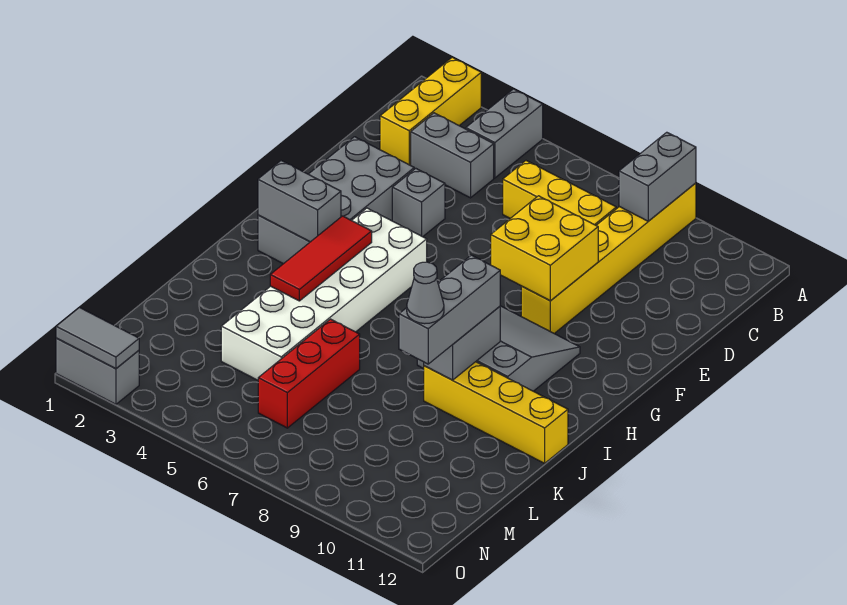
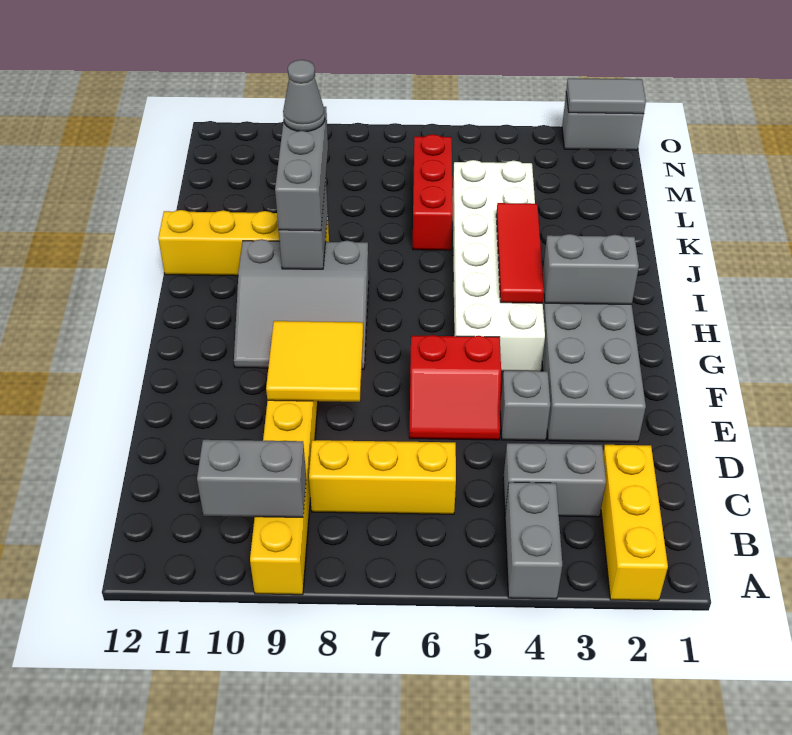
grey brick A9:B9 level 2 -> grey brick B9:B10 level 2
none -> red slope E5:F6 level 1 top F
yellow brick E8:F9 level 2 -> yellow tile E8:F9 level 2

